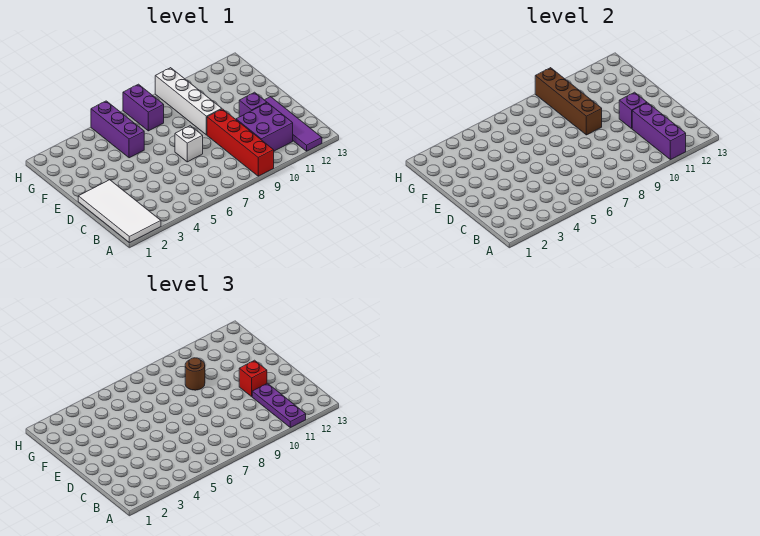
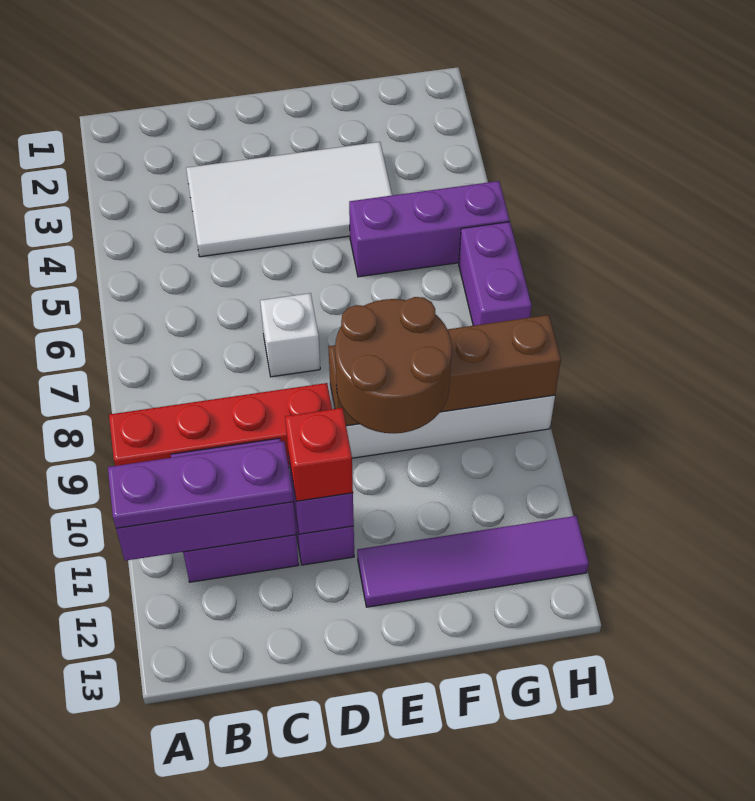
white tile A1:D2 level 1 -> white tile C3:F4 level 1
purple tile A12:D12 level 1 -> purple tile E12:H12 level 1
brown round brick F9 level 3 -> brown round brick E9:F10 level 3
purple brick G7:H7 level 1 -> purple brick H6:H7 level 1

